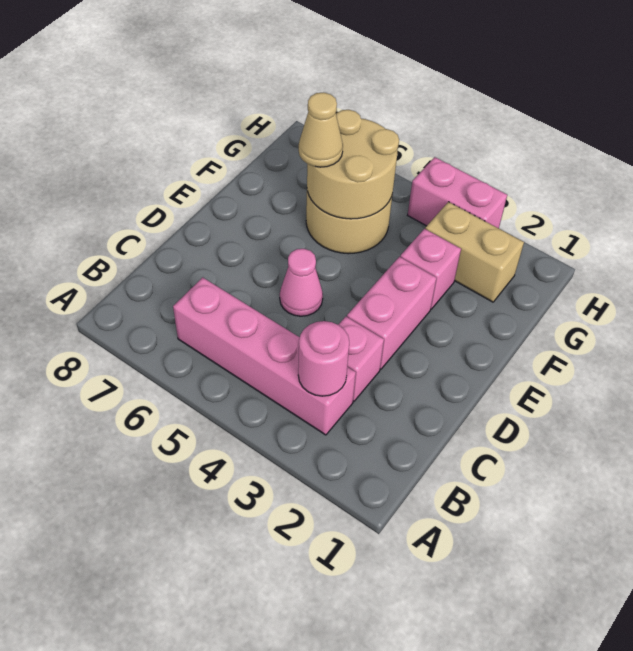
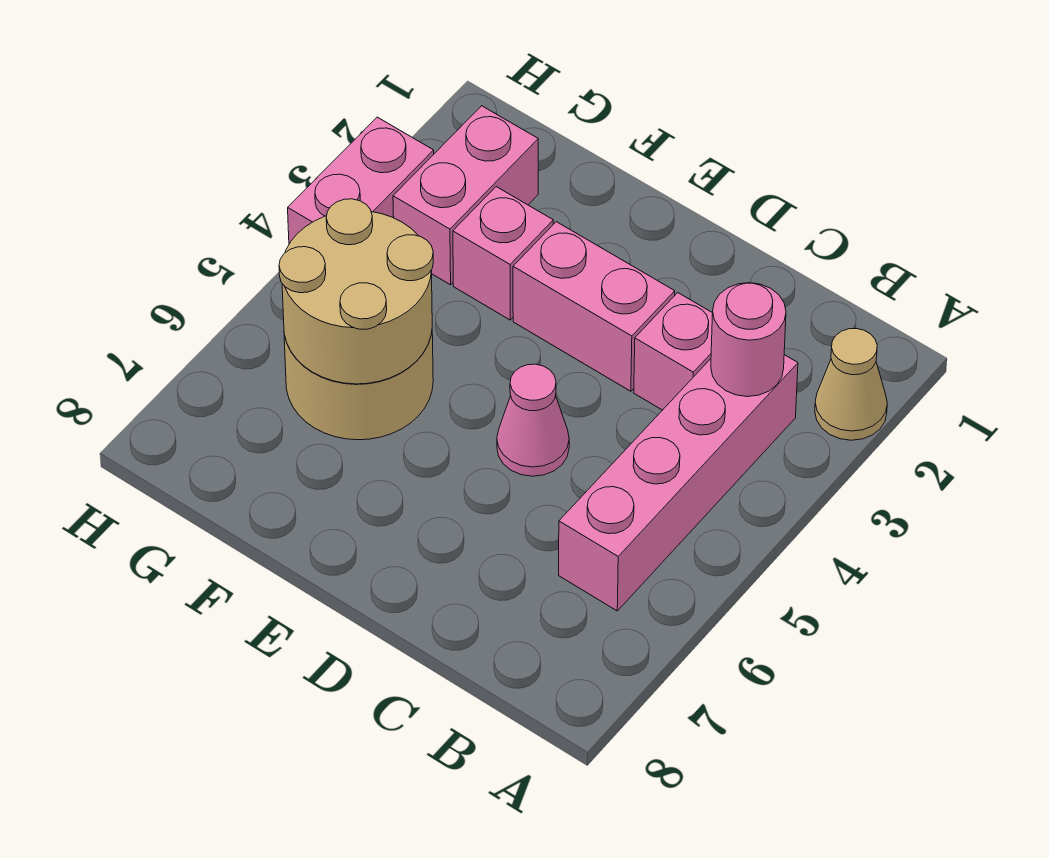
tan cone F6 level 3 -> tan cone A2 level 1
tan brick G2:G3 level 1 -> pink brick G2:G3 level 1

